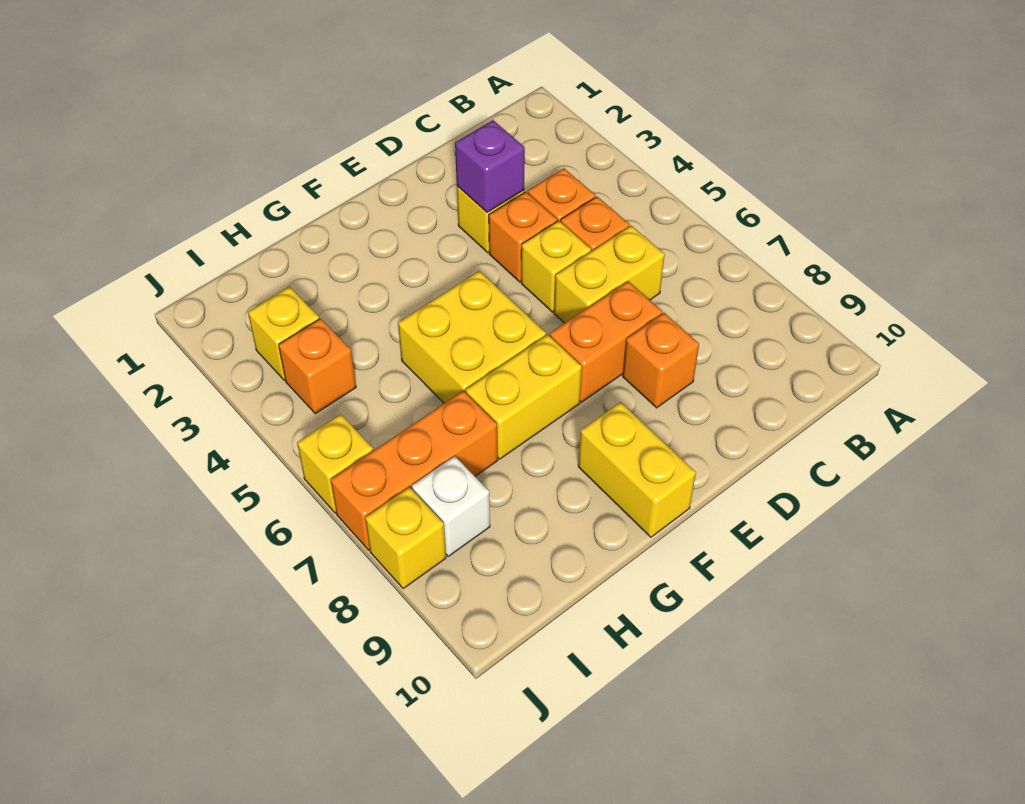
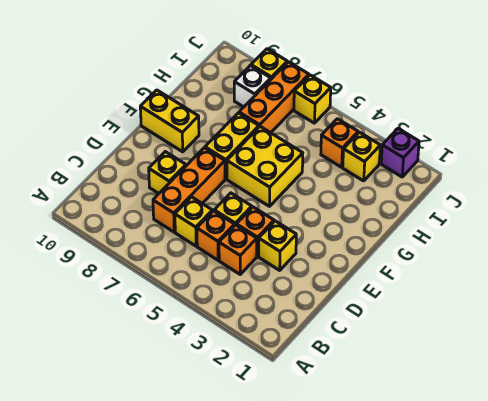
yellow brick C6:D6 level 1 -> yellow brick C6 level 1
purple brick D3 level 2 -> purple brick J2 level 1
orange brick D7:E7 level 1 -> orange brick C7:E7 level 1
orange brick D8 level 1 -> yellow brick D8 level 1

